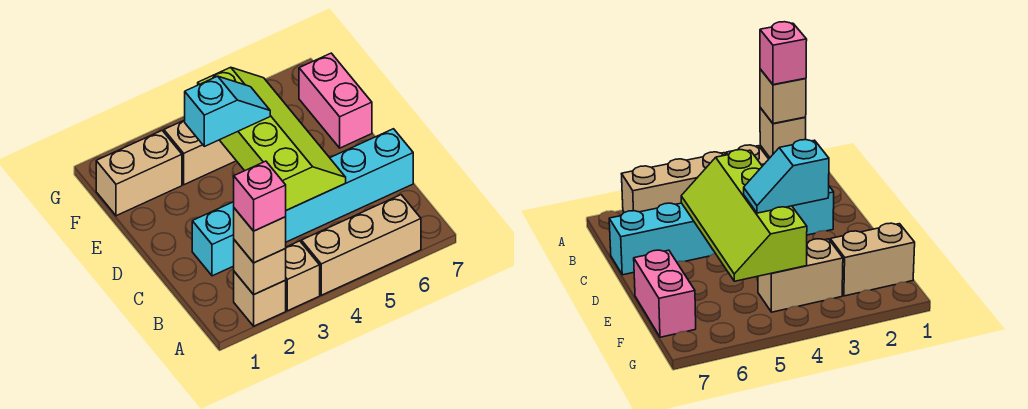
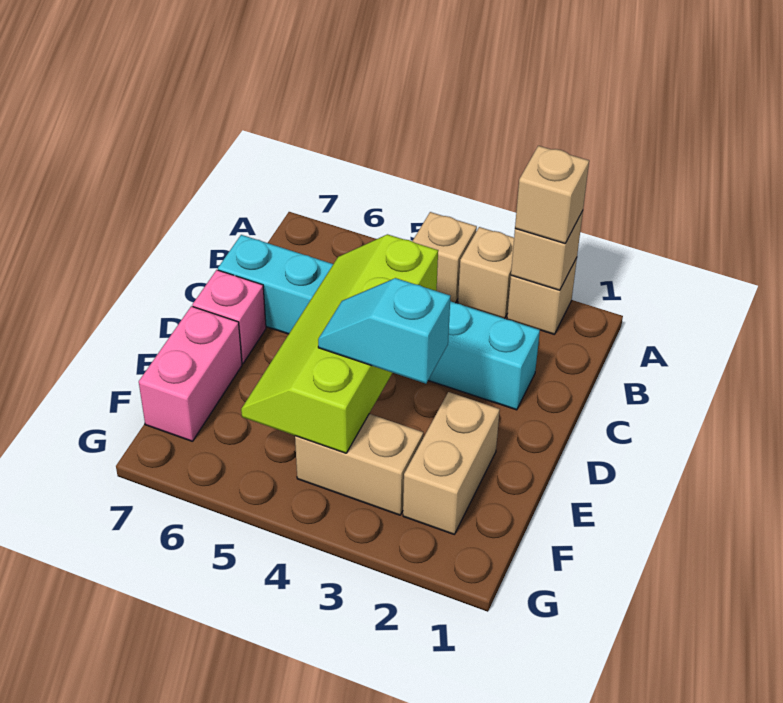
pink brick A2 level 4 -> pink brick D7 level 1
tan brick A4:A6 level 1 -> tan brick A4 level 1
tan brick F1:F2 level 1 -> tan brick E2:F2 level 1

